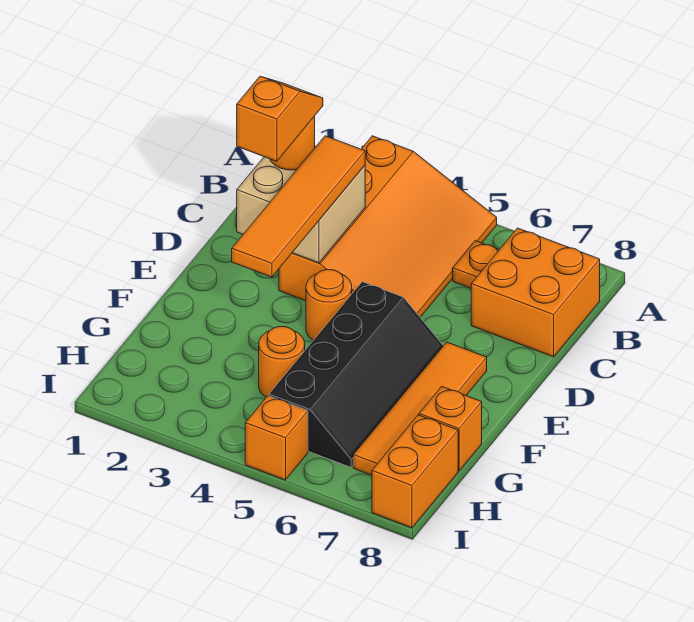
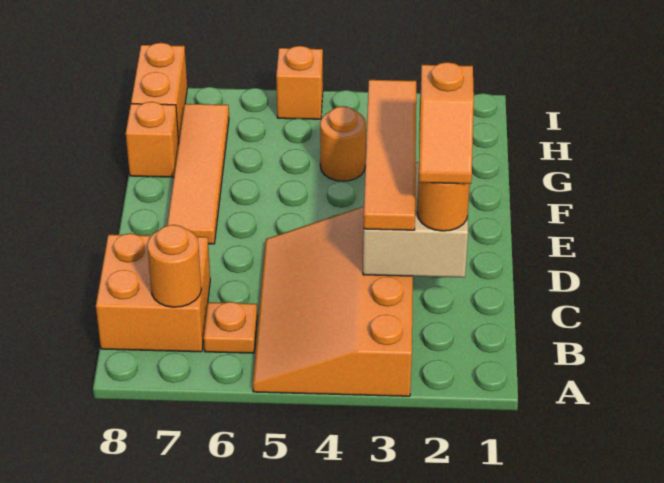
orange round brick E4 level 1 -> orange round brick B7 level 2
black slope E5:H6 level 1 top 5 -> none

